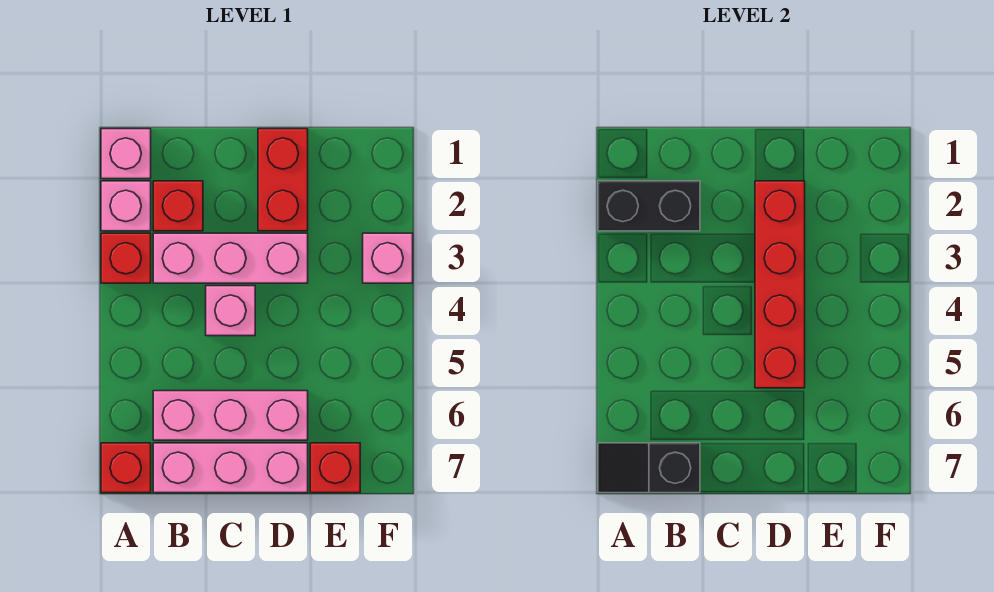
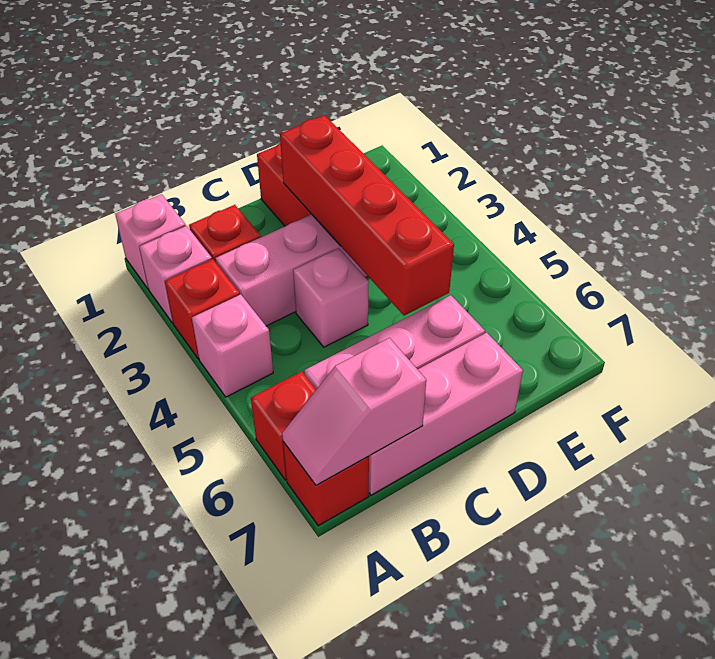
black brick A2:B2 level 2 -> none
black slope A7:B7 level 2 top B -> pink slope A7:B7 level 2 top B
red brick E7 level 1 -> red brick A6 level 1
pink brick F3 level 1 -> pink brick A4 level 1

